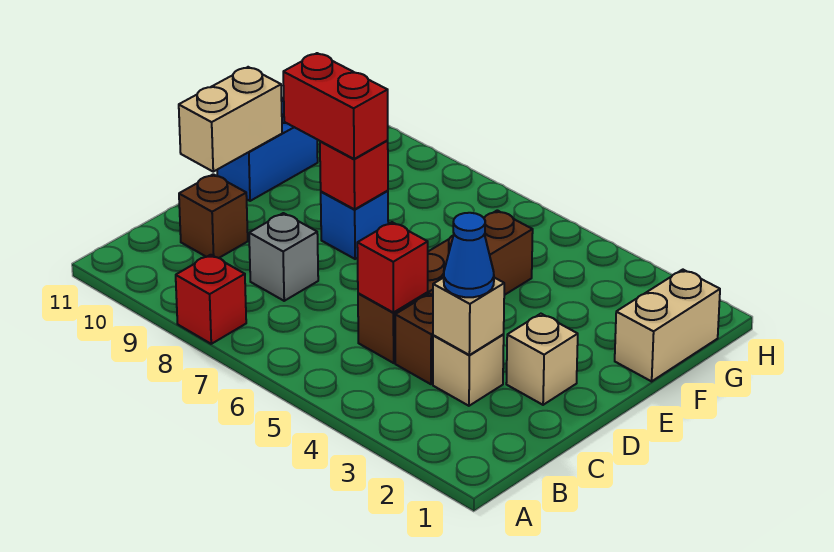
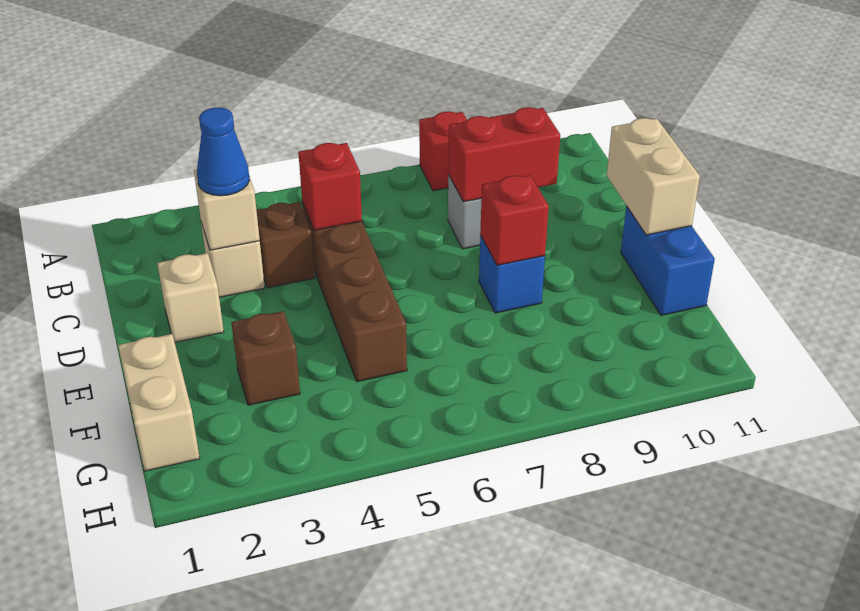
brown brick C10 level 1 -> brown brick F3 level 1
red brick E8:E9 level 3 -> red brick C8:C9 level 2

